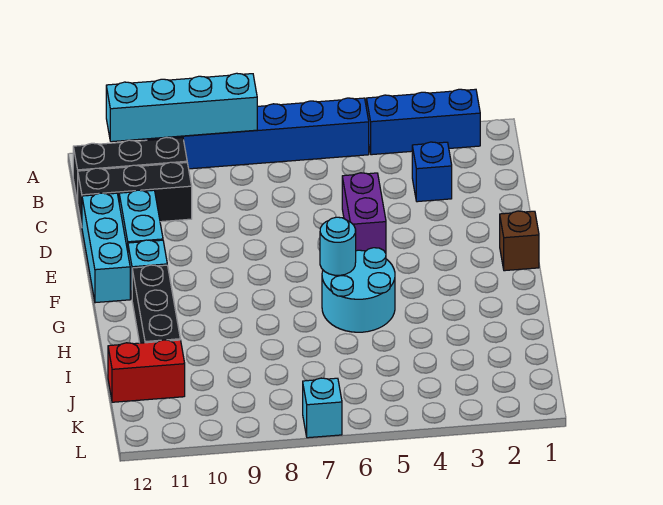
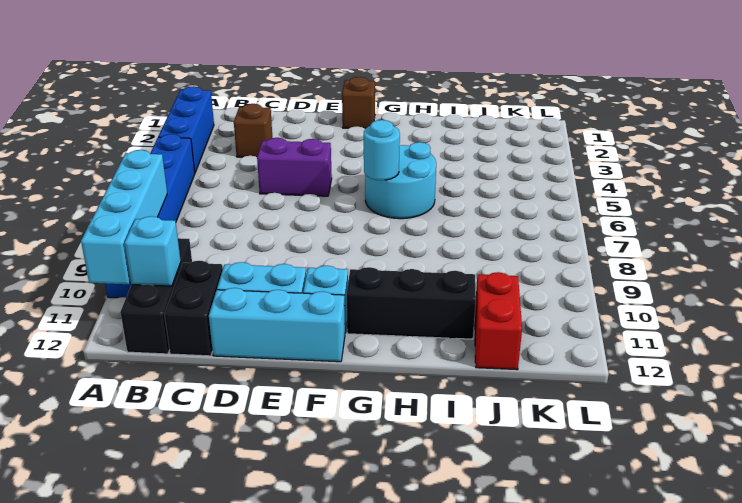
blue brick C3 level 1 -> brown brick C3 level 1
black brick C10:C12 level 1 -> black brick C11:C12 level 1
cyan brick L7 level 1 -> cyan brick B11 level 2

